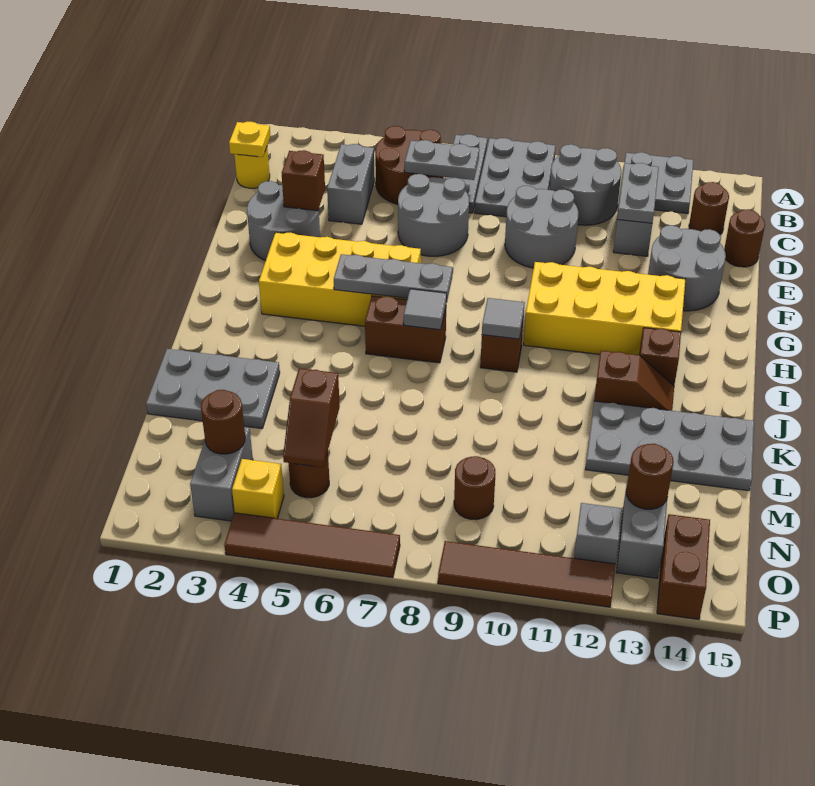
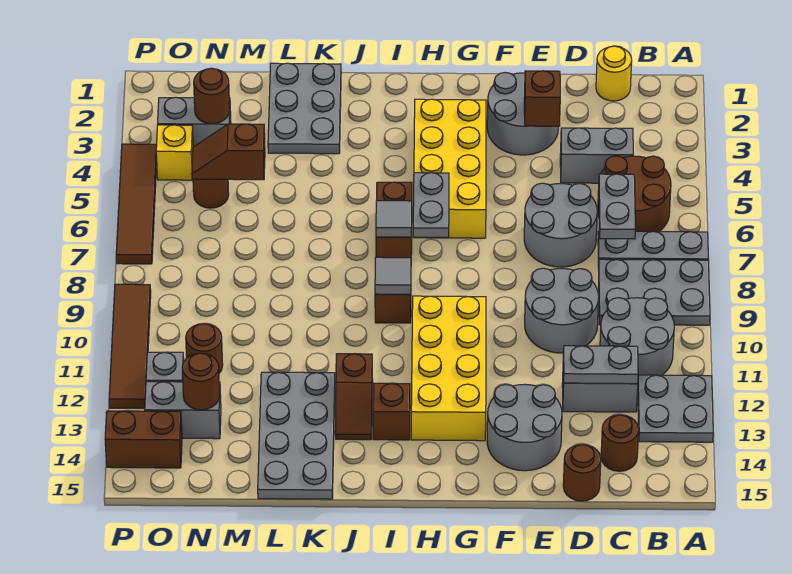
yellow plate C1 level 2 -> none
grey plate H5:H7 level 2 -> grey plate H6:H7 level 2
brown round brick N9 level 1 -> brown round brick N11 level 1

